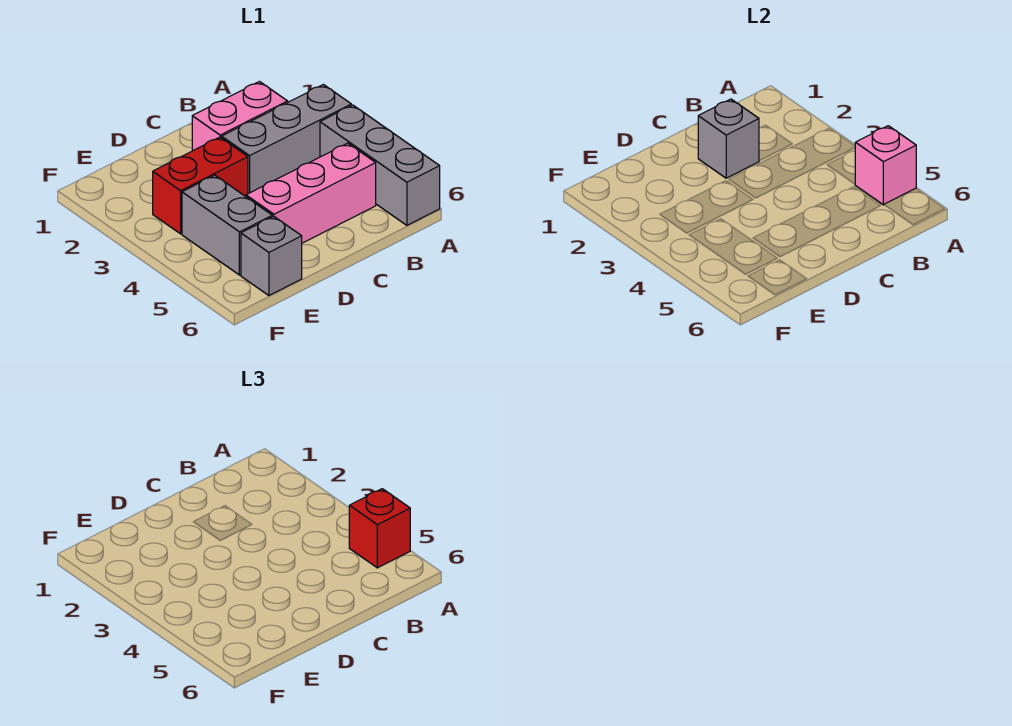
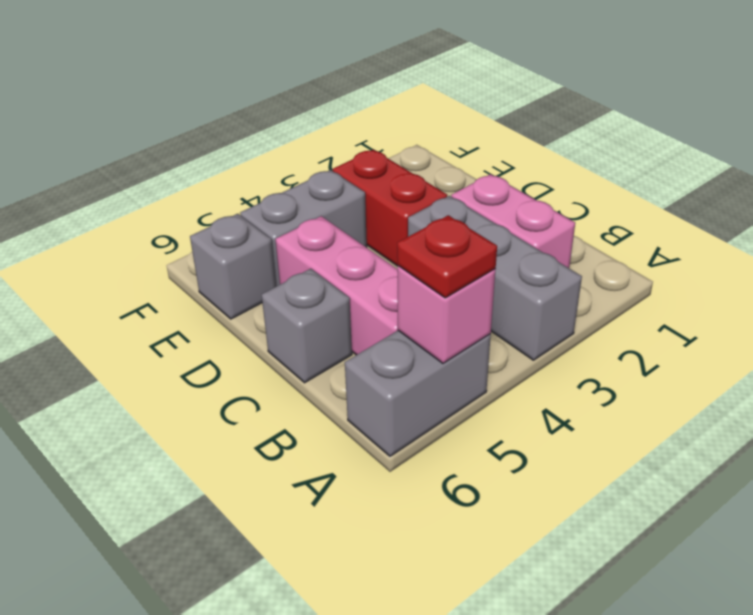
grey brick A4:A6 level 1 -> grey brick A5:A6 level 1
red brick A5 level 3 -> red plate A5 level 3
grey brick C2 level 2 -> grey brick C6 level 1

